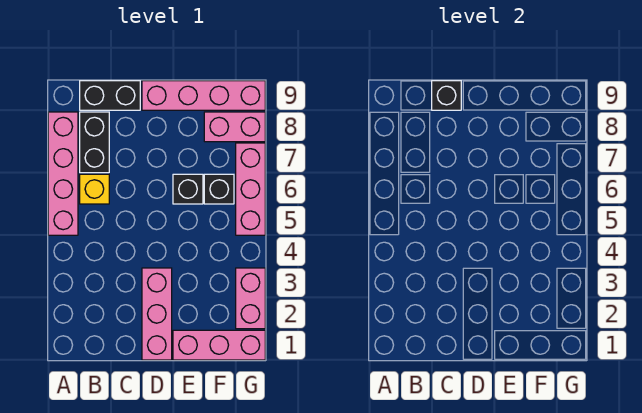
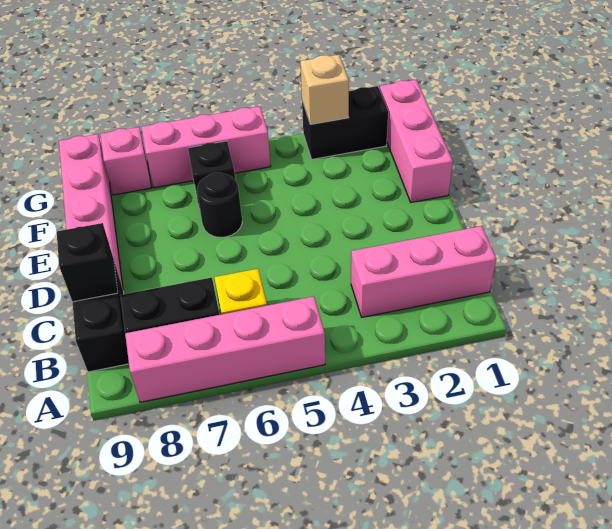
pink brick D1:D3 level 1 -> pink brick B1:B3 level 1
black brick E6 level 1 -> black round brick E6 level 1
pink brick F8:G8 level 1 -> pink brick G8 level 1
pink brick G2:G3 level 1 -> black brick G2:G3 level 1
none -> tan brick G3 level 2

